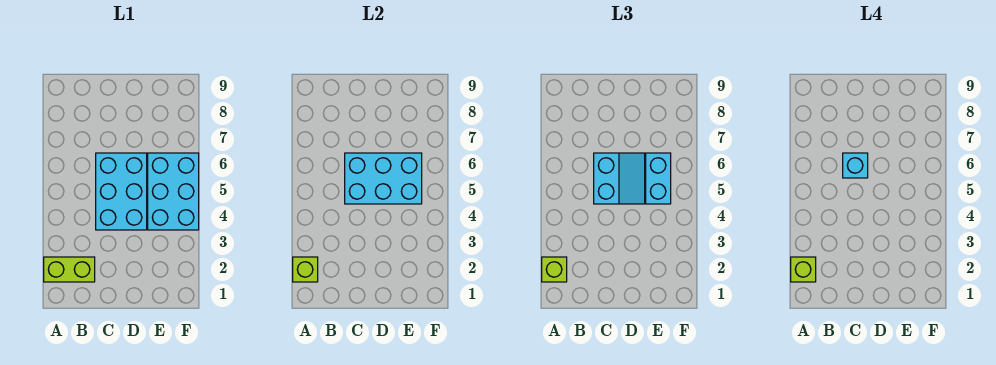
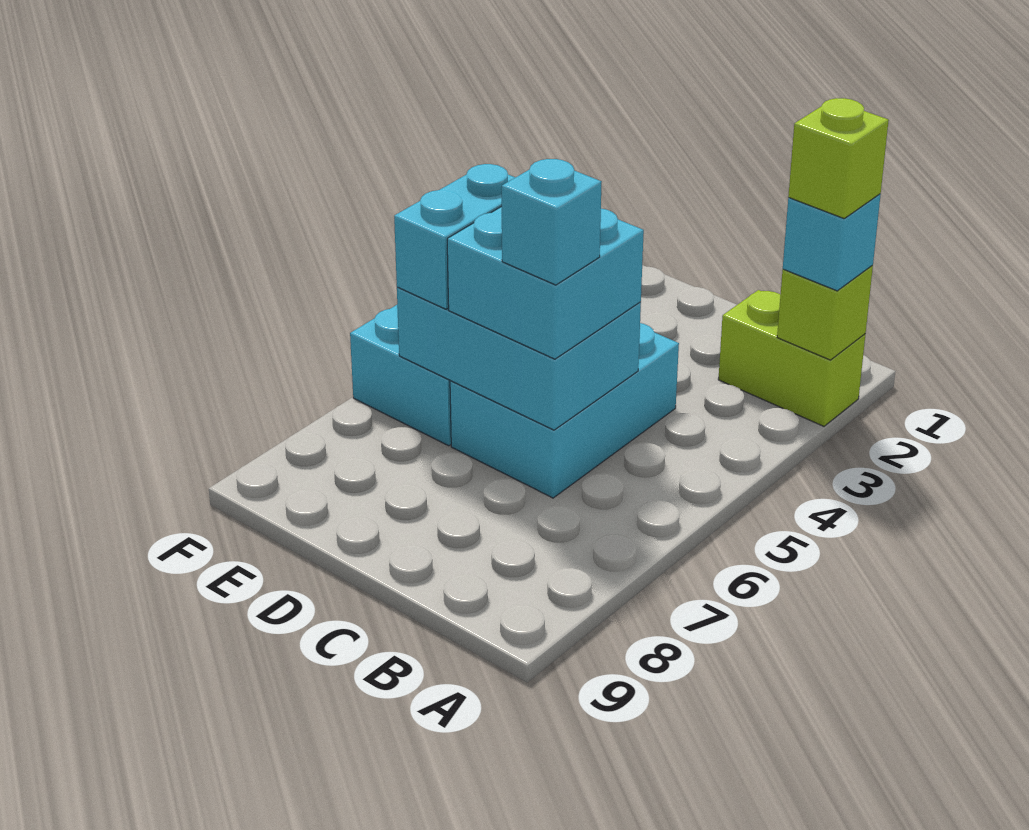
lime brick A2 level 3 -> cyan brick A2 level 3
cyan slope C5:D6 level 3 top C -> cyan brick C5:D6 level 3

